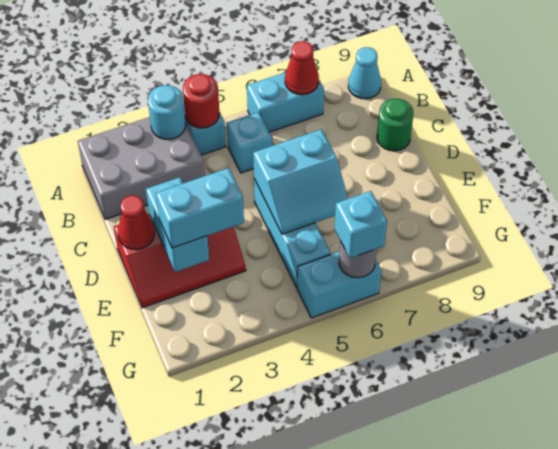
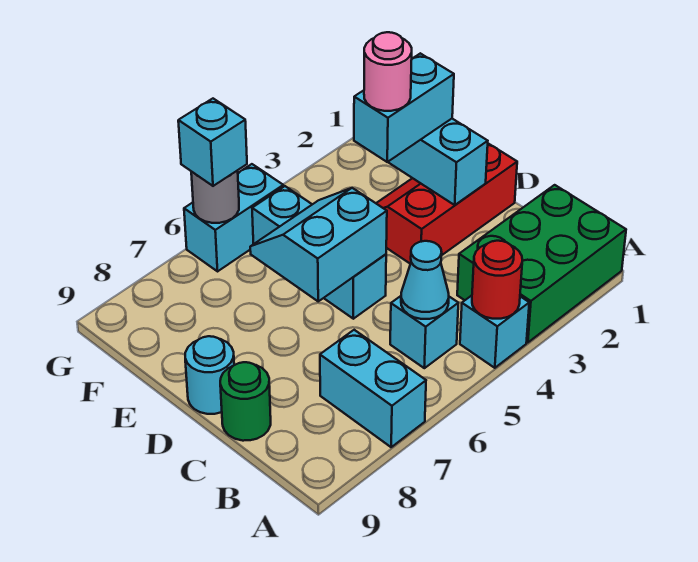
grey brick A1:B3 level 1 -> green brick A1:B3 level 1
cyan round brick A3 level 2 -> cyan round brick D9 level 1
cyan brick A6:A7 level 1 -> cyan brick A7:B7 level 1
red cone A7 level 2 -> none
cyan cone A9 level 1 -> cyan cone B5 level 2
red cone D1 level 2 -> none
none -> pink round brick E3 level 4

